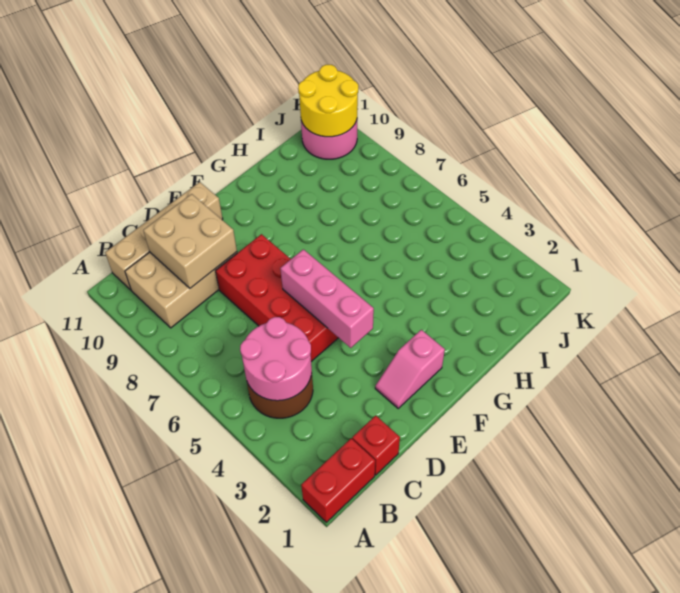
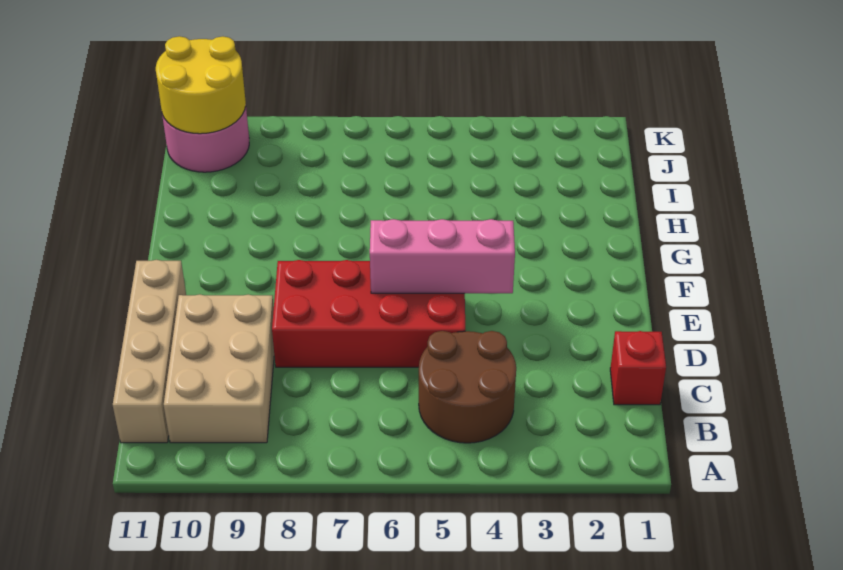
red brick A1:B1 level 1 -> none
pink round brick B4:C5 level 2 -> none
tan brick C9:D10 level 2 -> none
pink slope E2:F2 level 1 top F -> none

